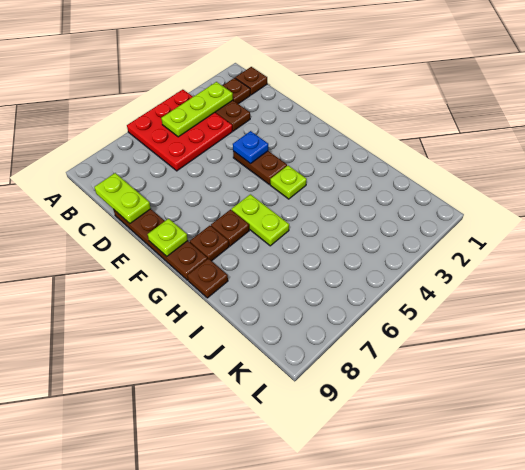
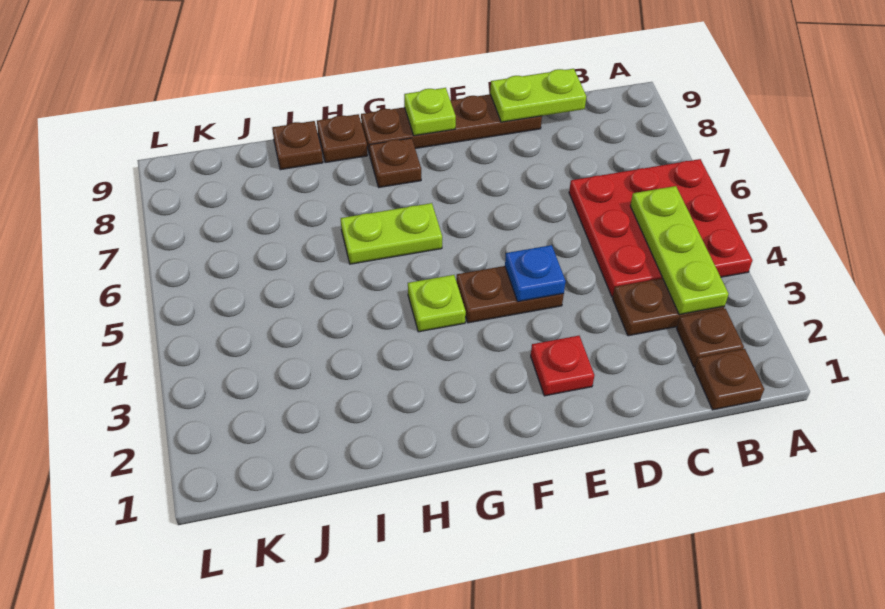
none -> red plate E2 level 1
brown plate G7 level 1 -> brown plate I9 level 1

